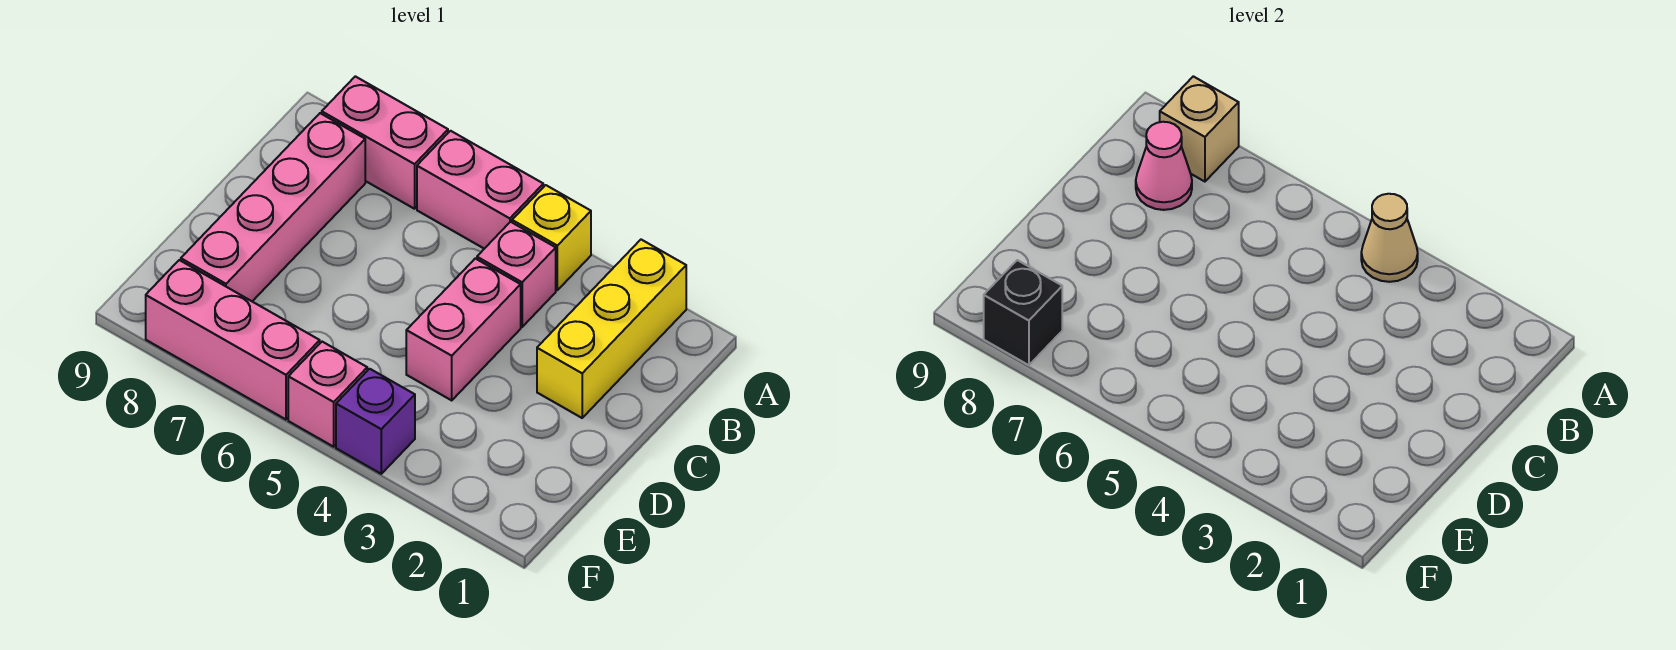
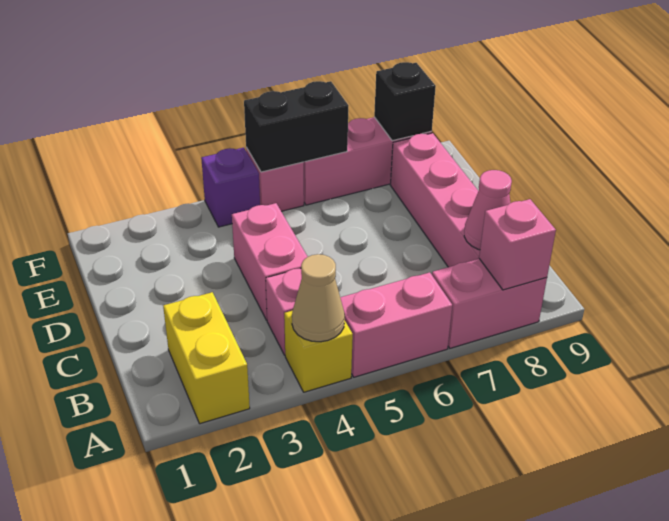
yellow brick A2:C2 level 1 -> yellow brick A2:B2 level 1
tan brick A8 level 2 -> pink brick A8 level 2
none -> black brick F5:F6 level 2

